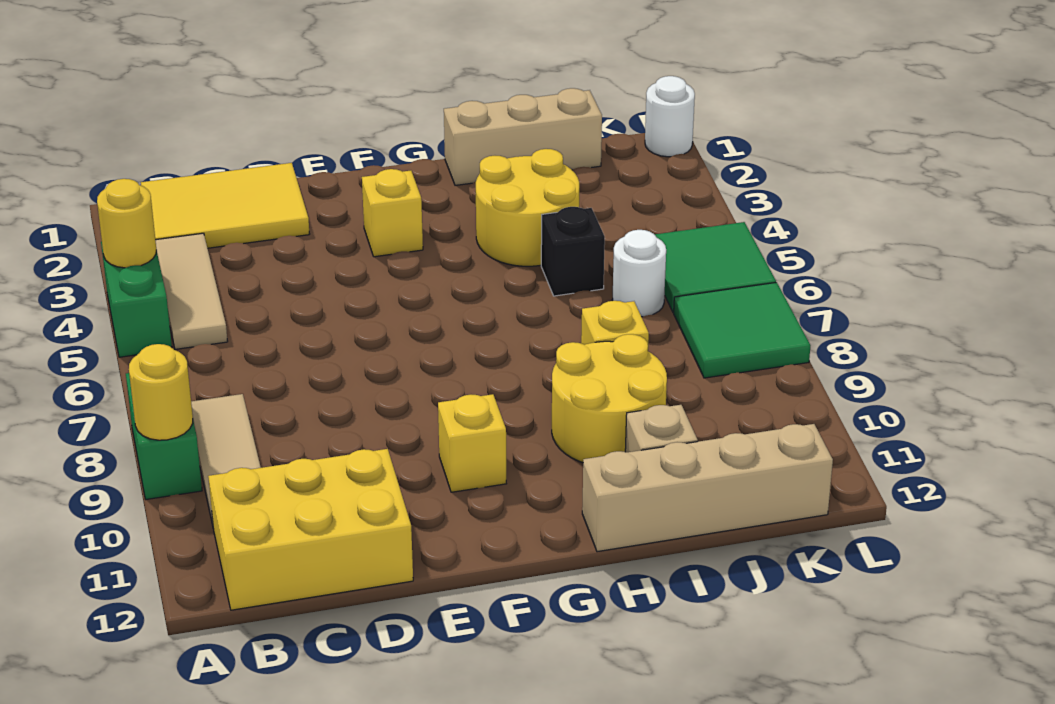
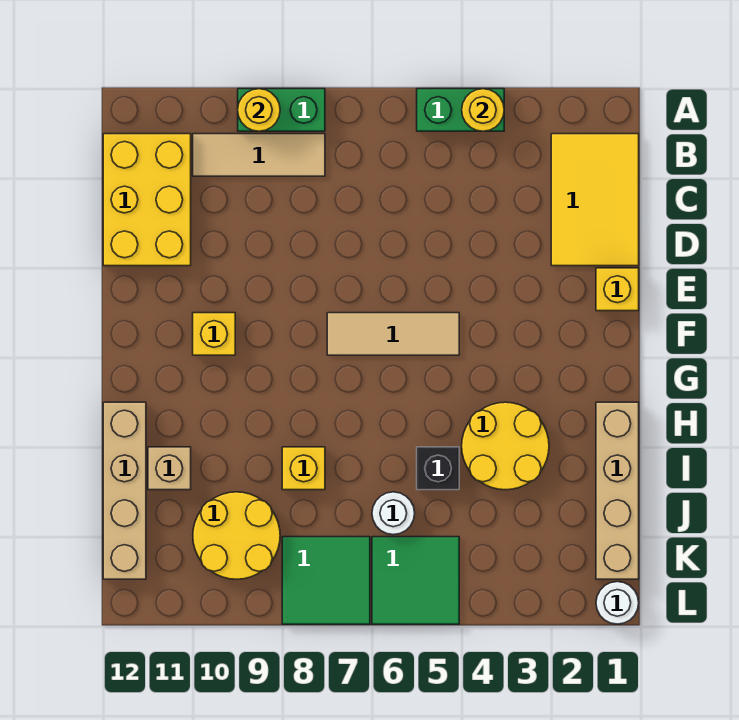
tan tile B3:B5 level 1 -> tan tile F5:F7 level 1
yellow brick F3 level 1 -> yellow brick E1 level 1
tan brick H1:J1 level 1 -> tan brick H1:K1 level 1
yellow round brick H9:I10 level 1 -> yellow round brick J9:K10 level 1

